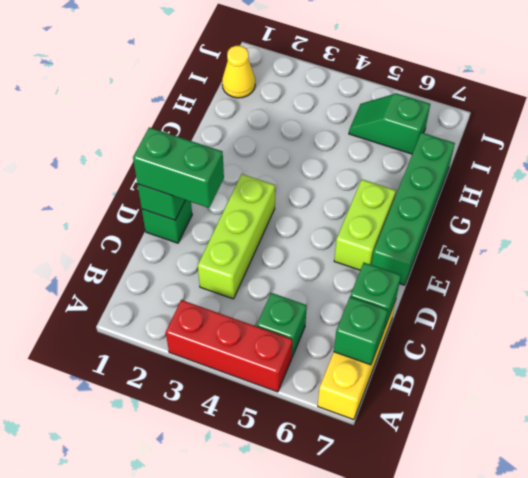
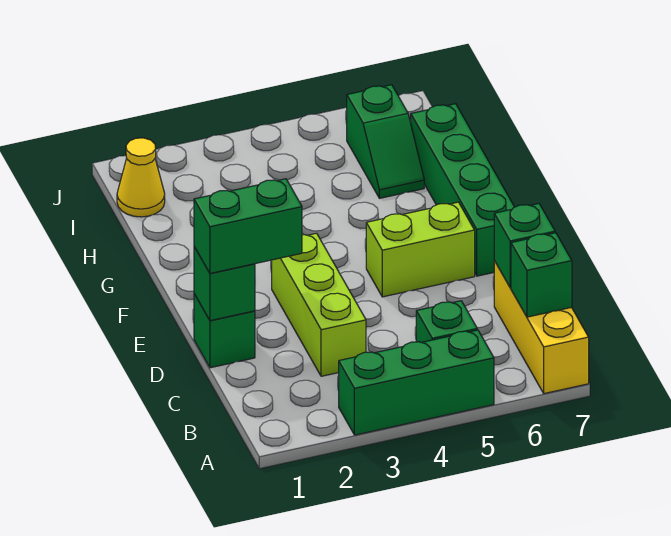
red brick A3:A5 level 1 -> green brick A3:A5 level 1
lime brick E6:F6 level 1 -> lime brick E5:E6 level 1
green slope I5:I6 level 1 top 6 -> green slope H6:I6 level 1 top I

